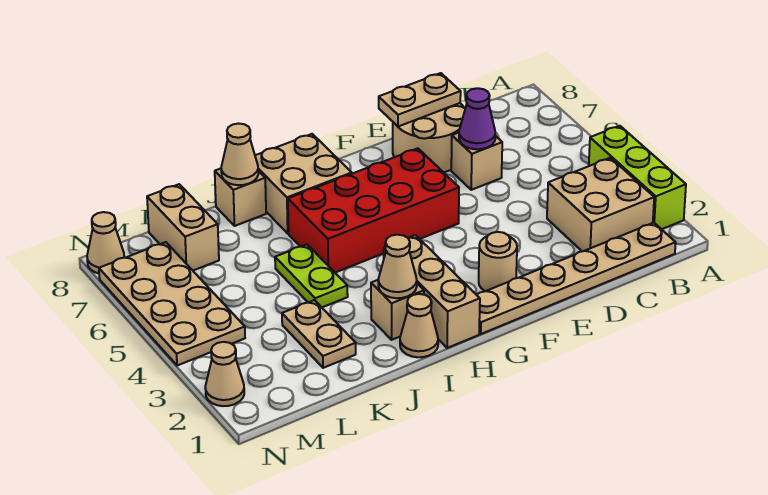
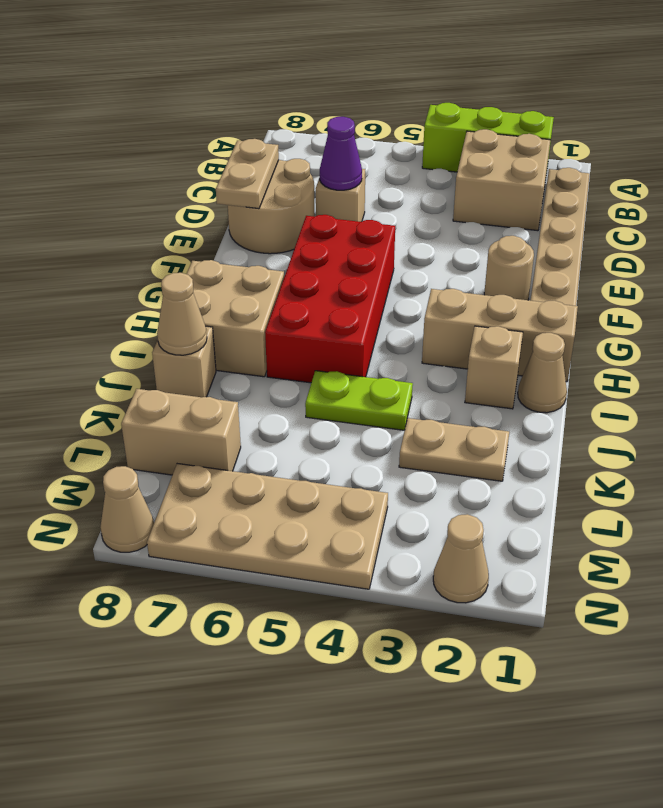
tan cone I2 level 2 -> none

